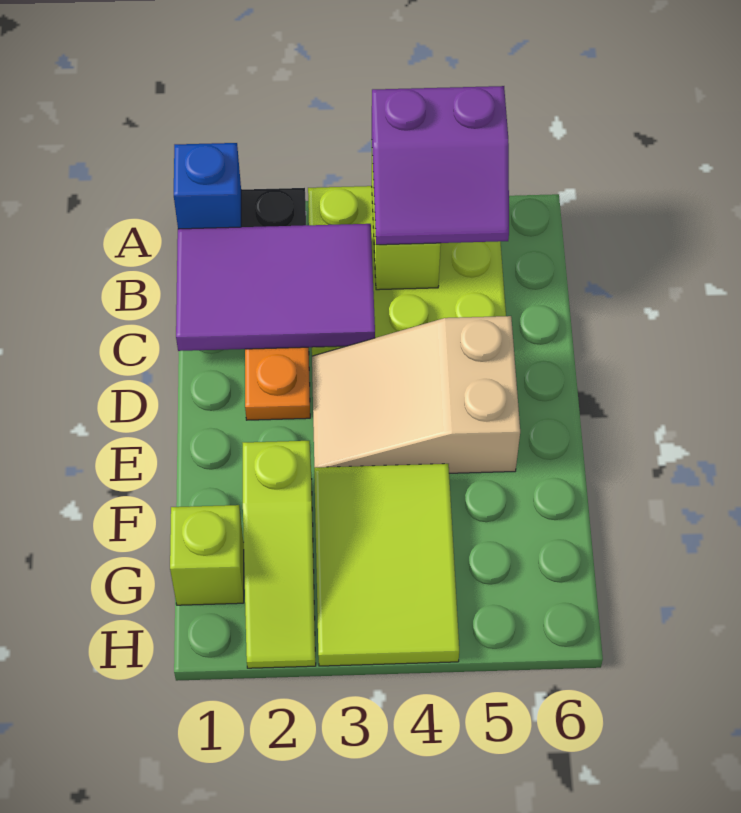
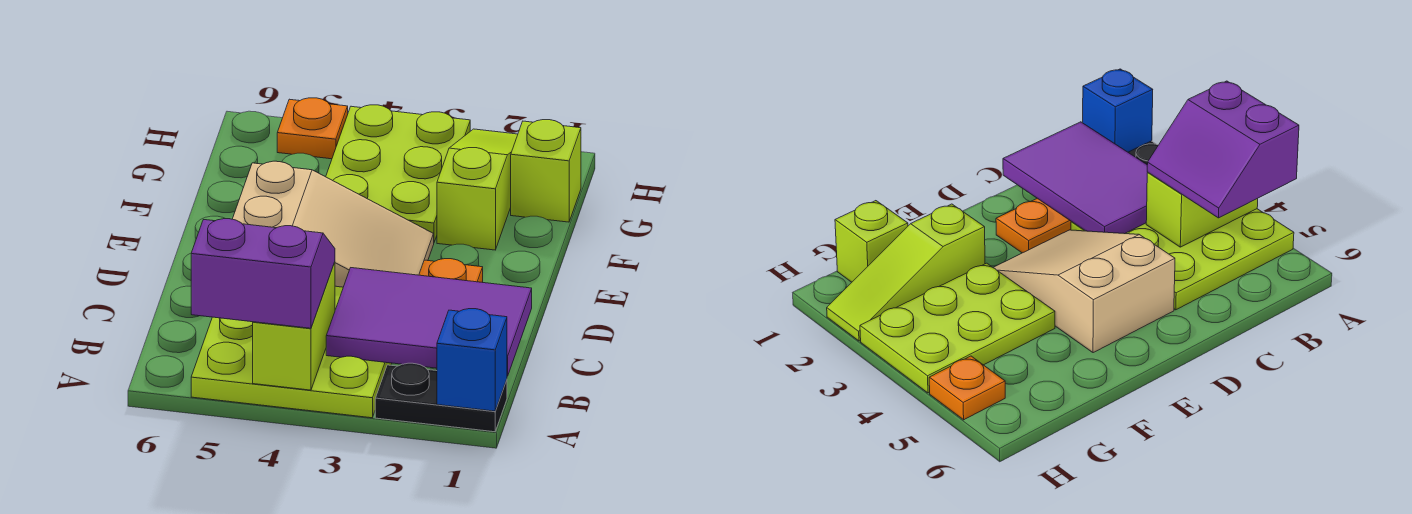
lime tile F3:H4 level 1 -> lime plate F3:H4 level 1
none -> orange plate H5 level 1

